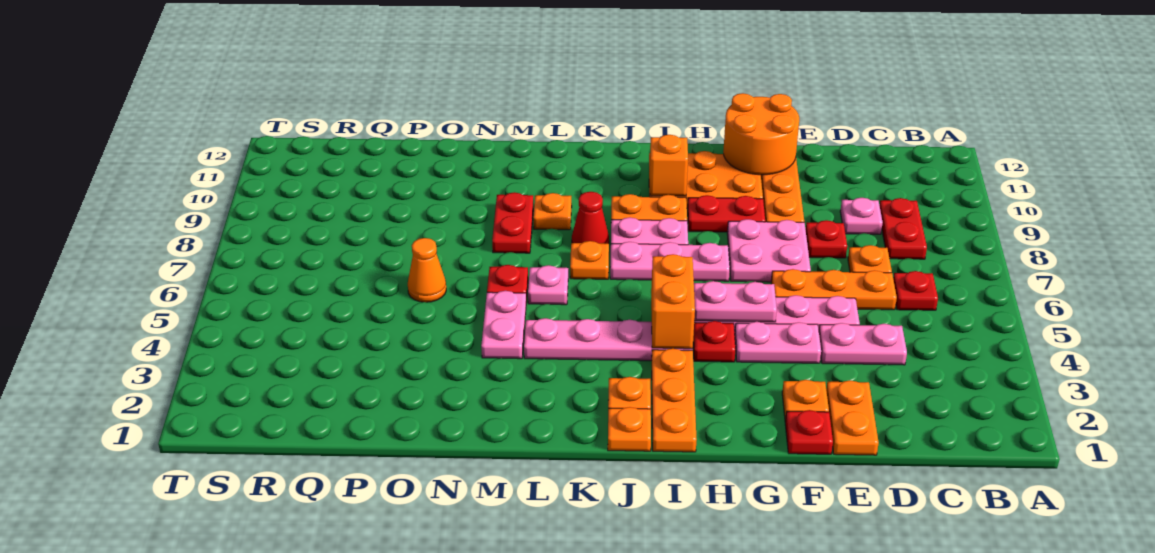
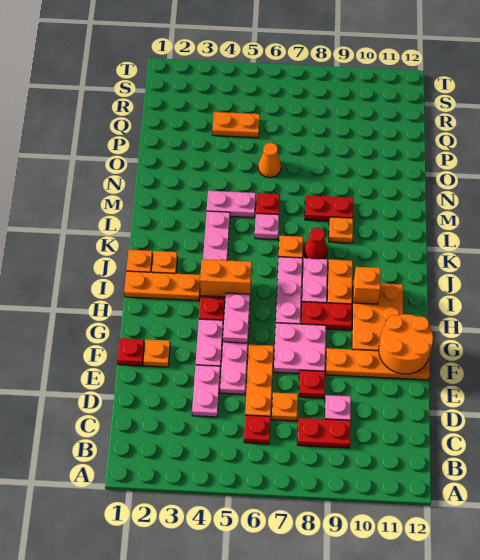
orange plate E1:E2 level 1 -> orange plate Q4:Q5 level 1
red plate G9:H9 level 1 -> red plate H8:H9 level 1

